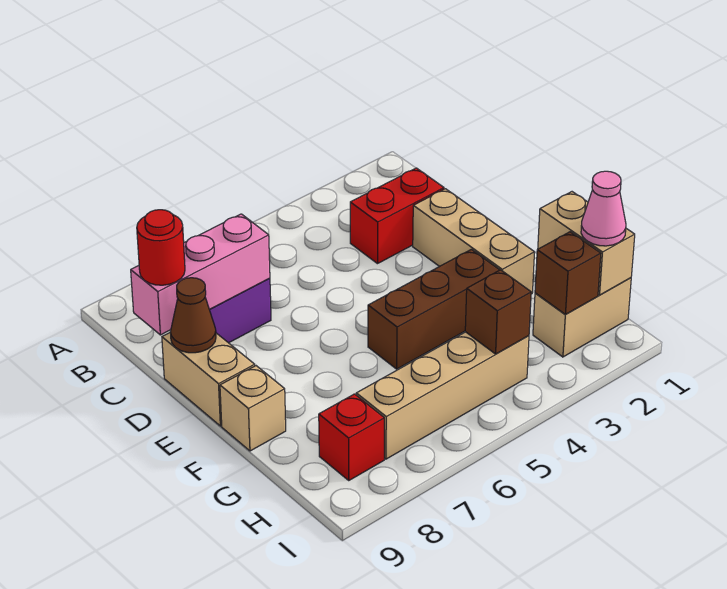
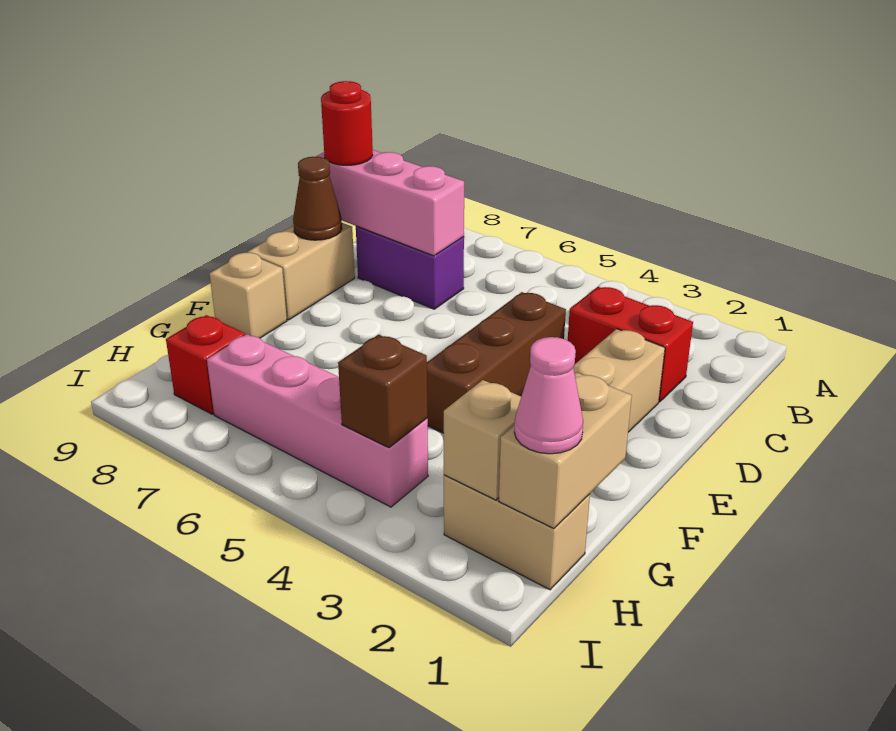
brown brick F3:F5 level 1 -> brown brick D4:F4 level 1
brown brick H2 level 2 -> tan brick H2 level 2
tan brick H4:H7 level 1 -> pink brick H4:H7 level 1

